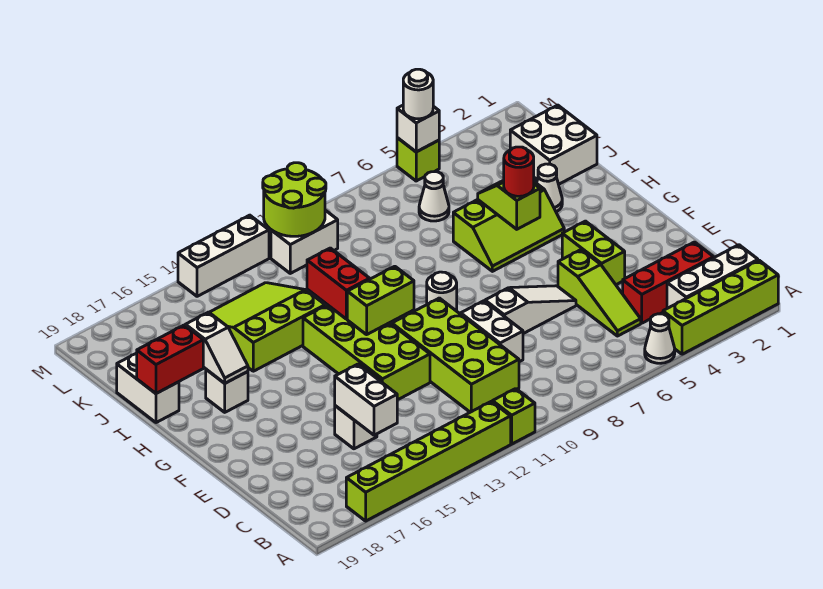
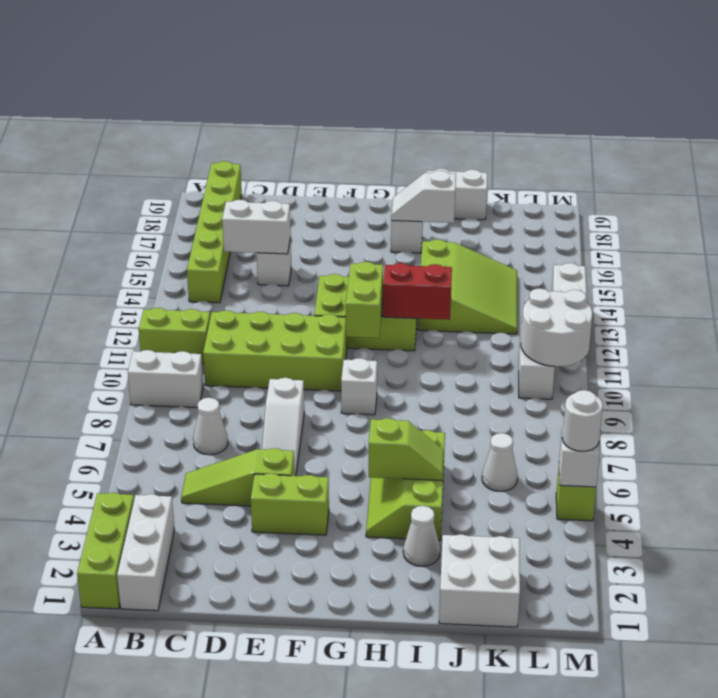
lime brick A1:A4 level 1 -> lime brick A1:A3 level 1
white cone A5 level 1 -> white cone C7 level 1
lime brick A11 level 1 -> lime brick A11:B11 level 1
lime brick A12:A17 level 1 -> lime brick B14:B19 level 1
red brick C2:C4 level 1 -> none
white brick D9:E9 level 1 -> white brick A9:B9 level 1
lime brick E12:H13 level 1 -> lime brick F12:H13 level 1
white round brick G9 level 1 -> white brick G9 level 1
red round brick H5 level 3 -> none
red brick I18:I19 level 2 -> none
lime round brick L10:M11 level 2 -> white round brick L10:M11 level 2

